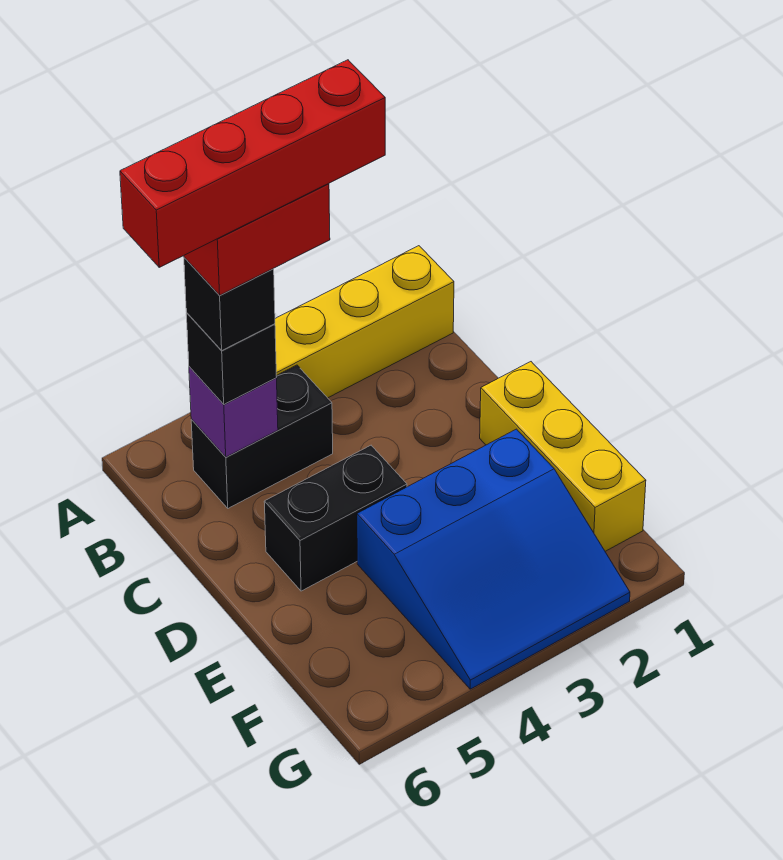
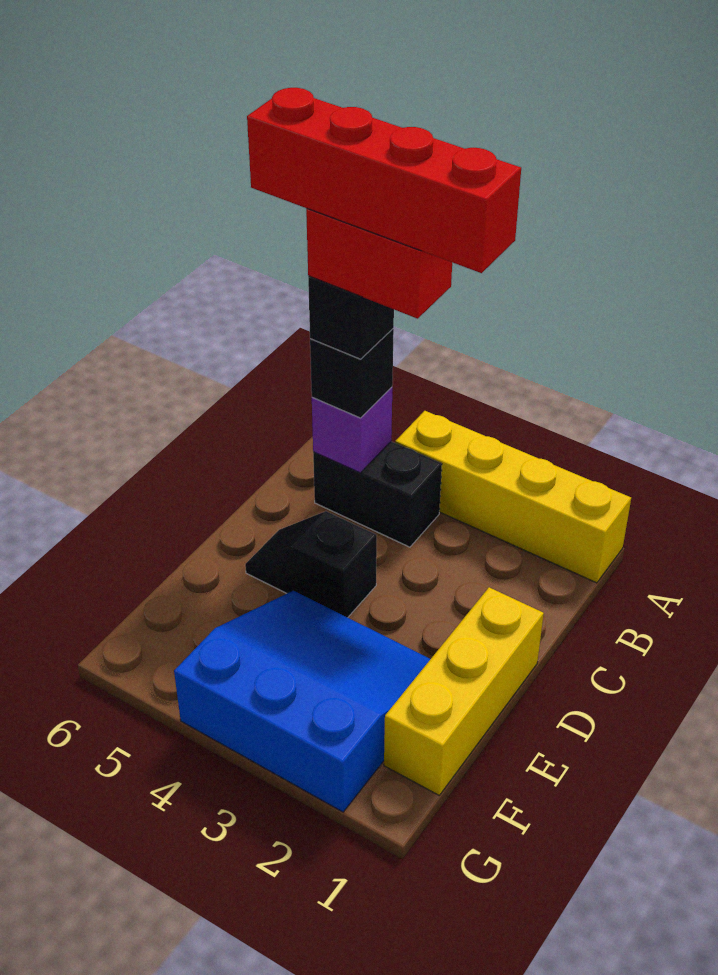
black brick D4:D5 level 1 -> black slope D4:D5 level 1 top 4
blue slope E2:G4 level 1 top E -> blue slope E2:G4 level 1 top G

